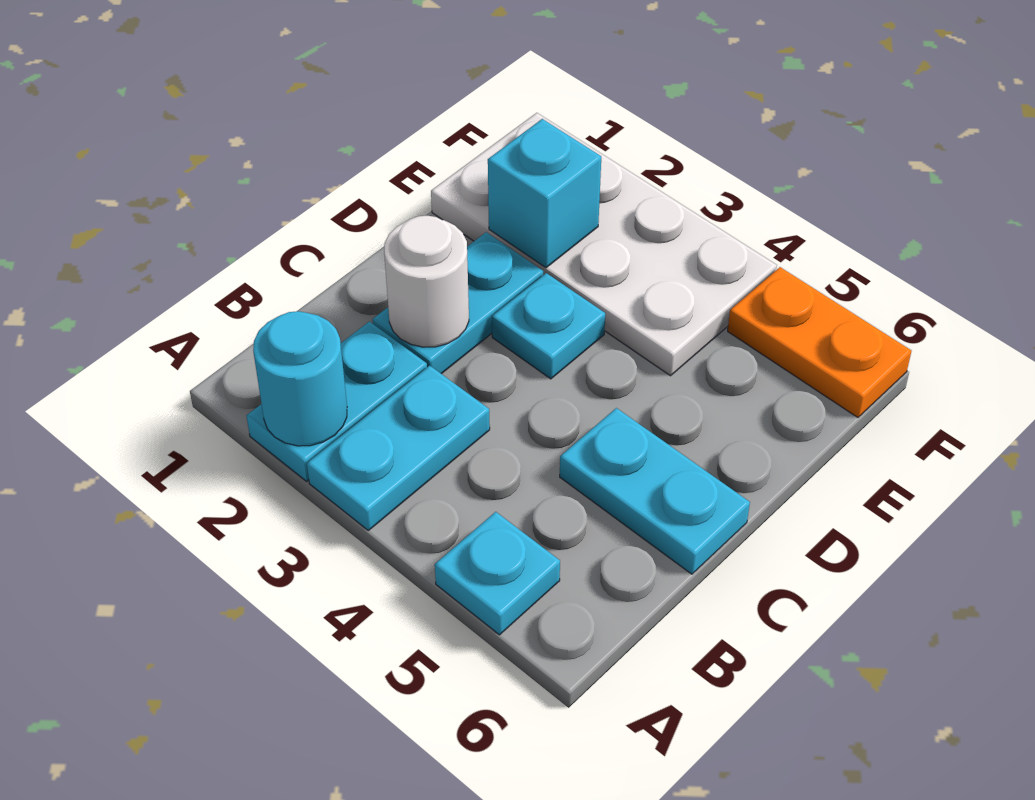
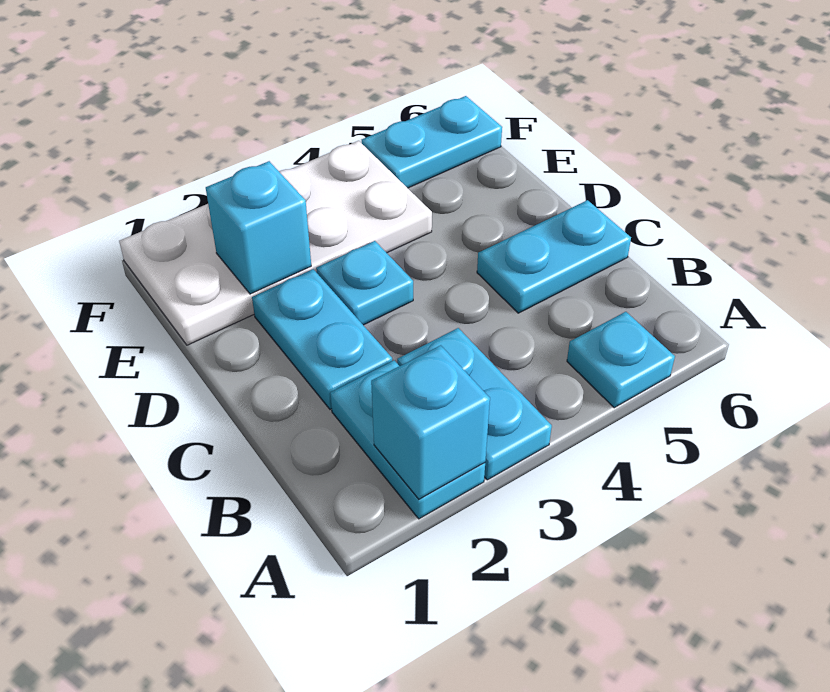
cyan round brick A2 level 2 -> cyan brick A2 level 2
white round brick C2 level 2 -> none
orange plate F5:F6 level 1 -> cyan plate F5:F6 level 1

